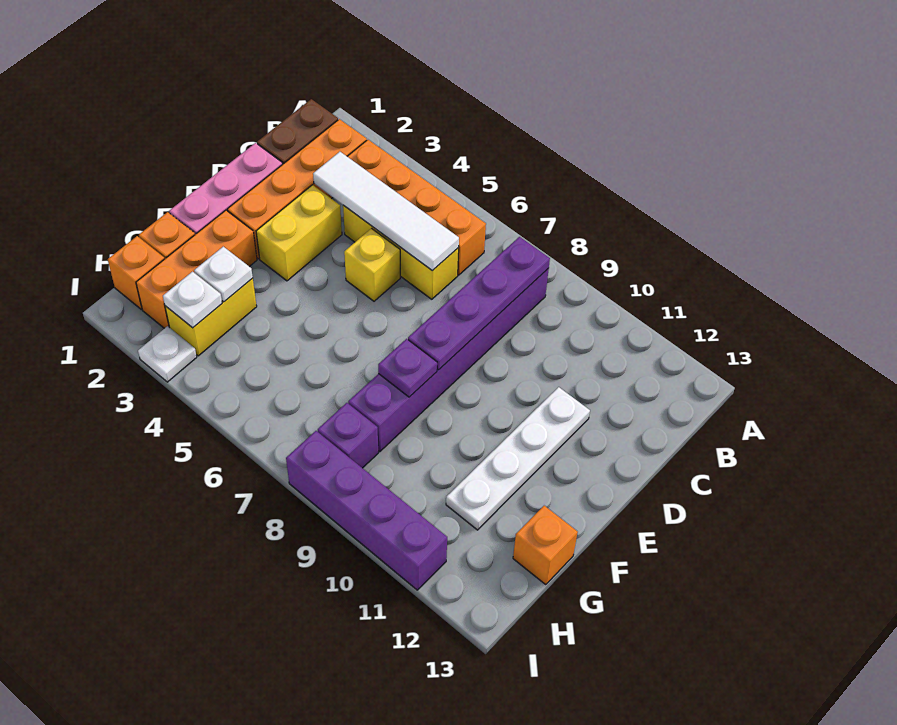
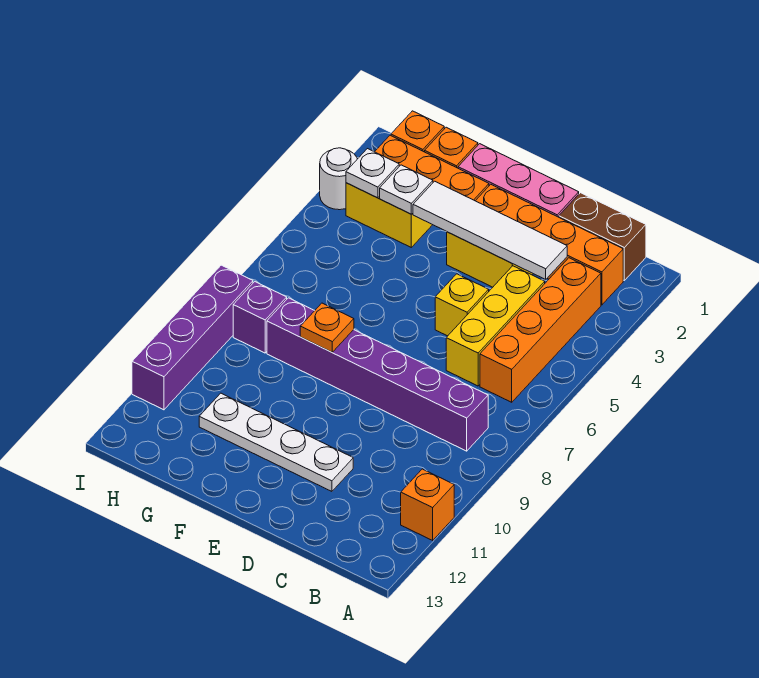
purple plate B8:E8 level 2 -> none
white tile C3:C6 level 2 -> white tile C3:F3 level 2
purple plate F8 level 2 -> orange plate F8 level 2
orange brick G13 level 1 -> orange brick A11 level 1
white plate I3 level 1 -> white round brick I3 level 1

